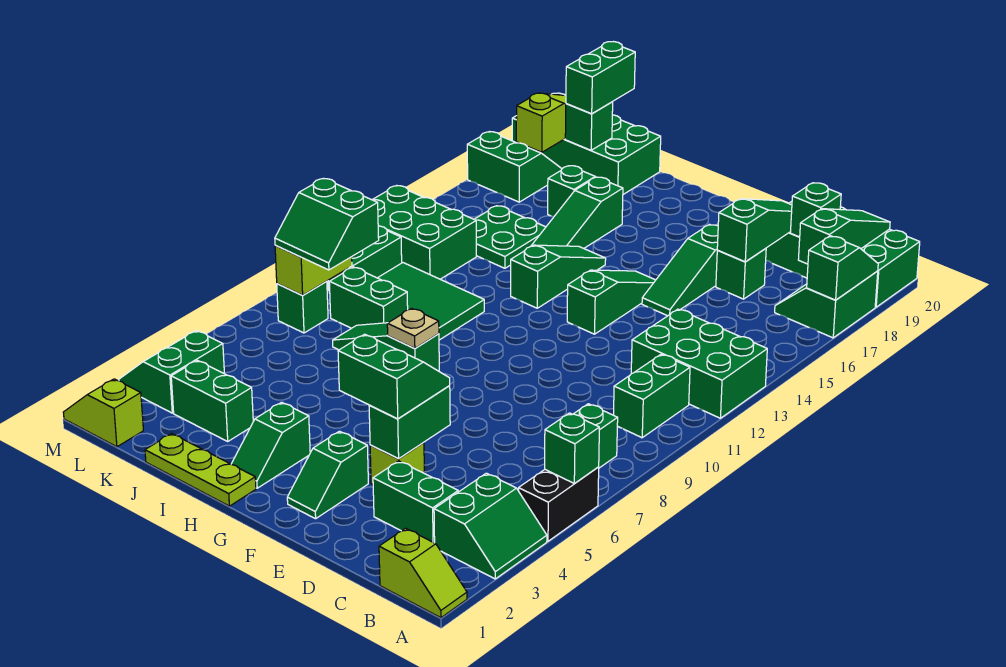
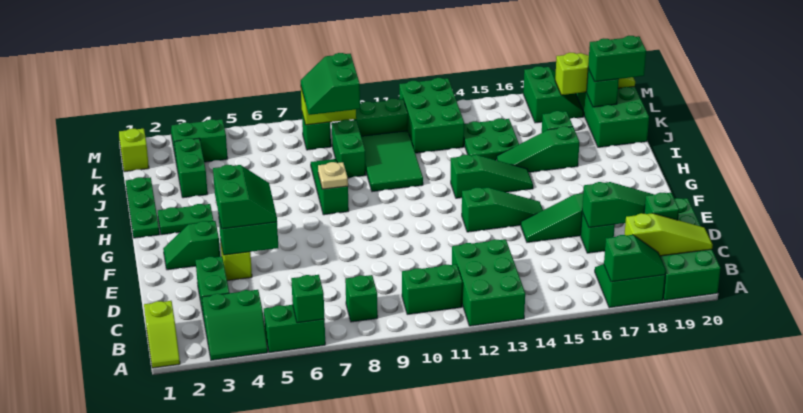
black brick A5:A6 level 1 -> green brick A5:A6 level 1
green slope B18:B20 level 2 top 18 -> lime slope B18:B20 level 2 top 18
lime plate H1:J1 level 1 -> green plate H1:J1 level 1
green slope H2:H3 level 1 top 3 -> green plate H2:H3 level 1

